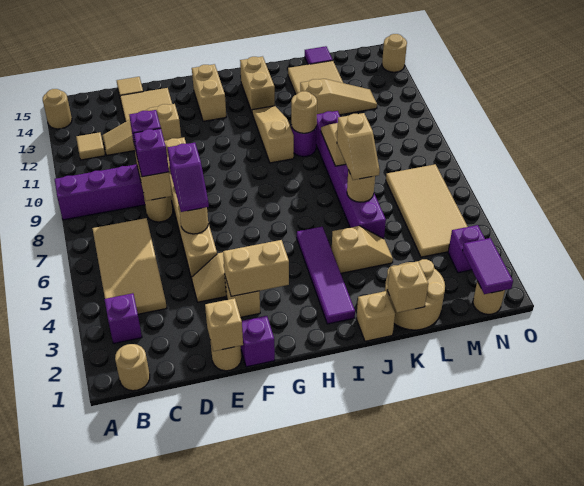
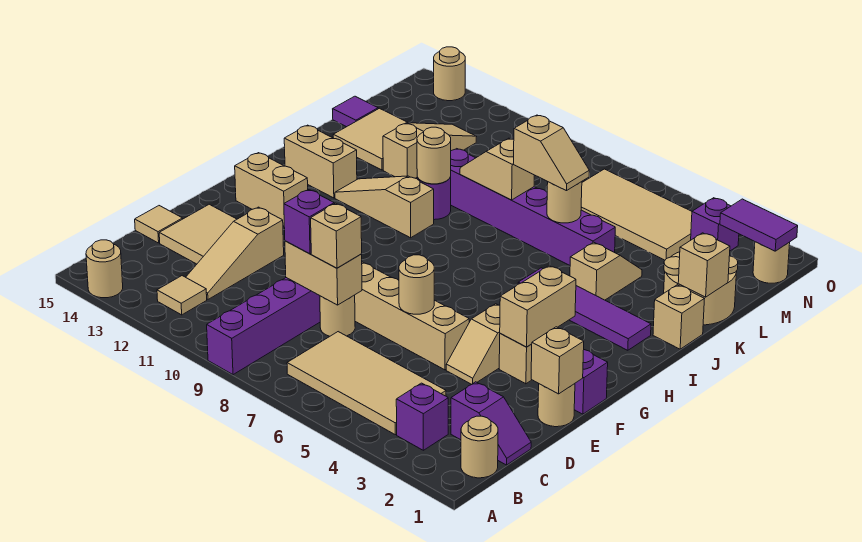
purple brick D8 level 3 -> tan brick D8 level 3
purple slope E6:E7 level 3 top 7 -> purple slope C1:C2 level 1 top 2

